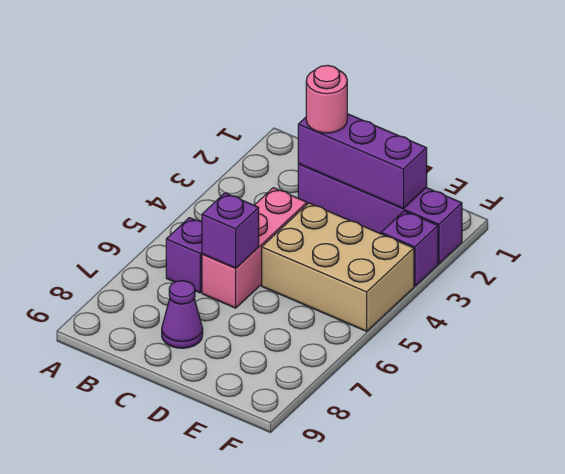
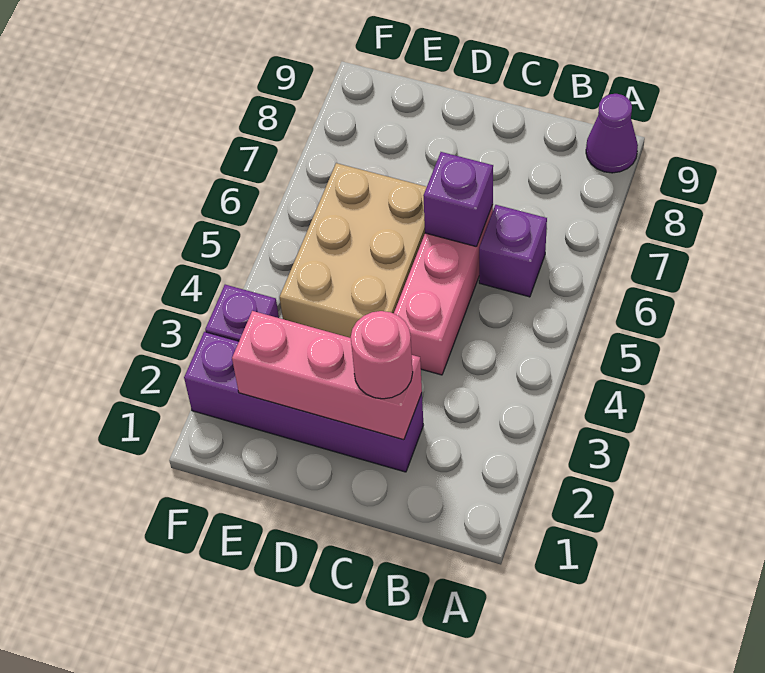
purple brick C2:E2 level 2 -> pink brick C2:E2 level 2
purple cone C8 level 1 -> purple cone A9 level 1
tan brick D4:F5 level 1 -> tan brick D4:E6 level 1

